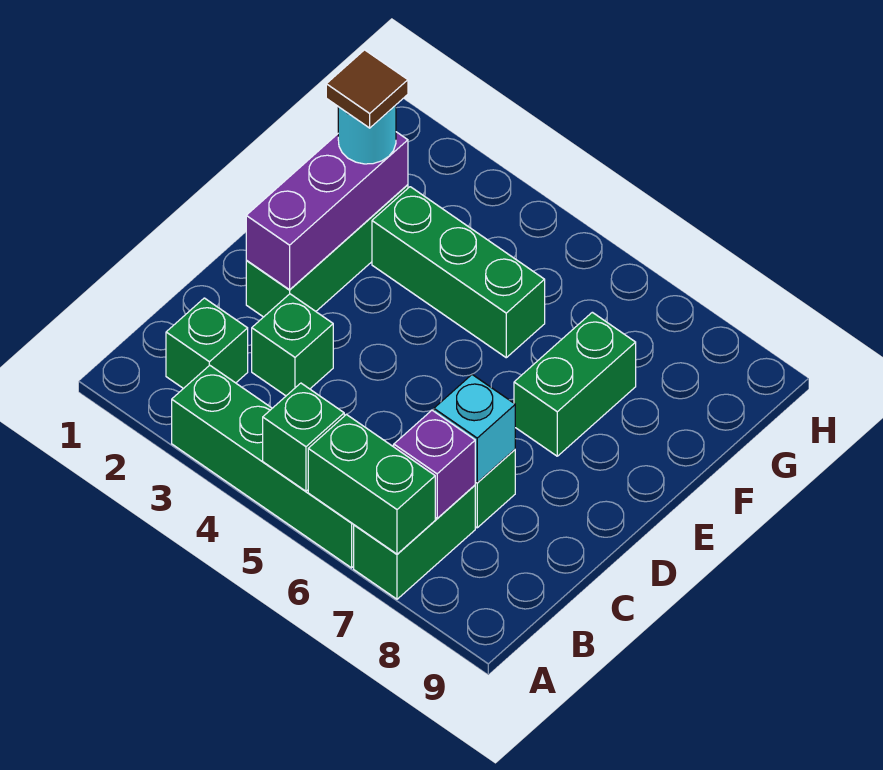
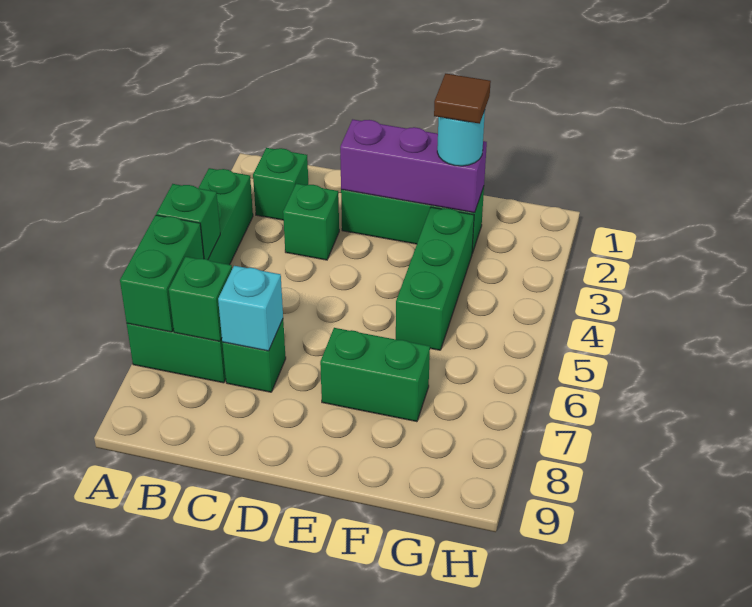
purple brick B7 level 2 -> green brick B7 level 2

